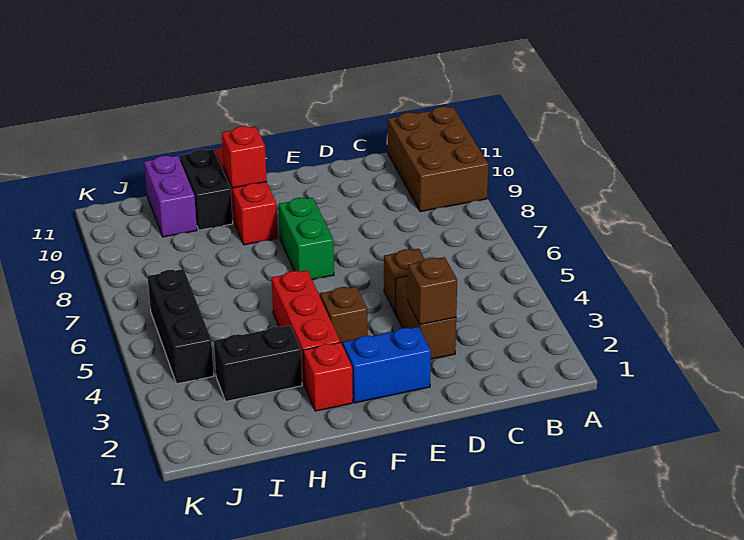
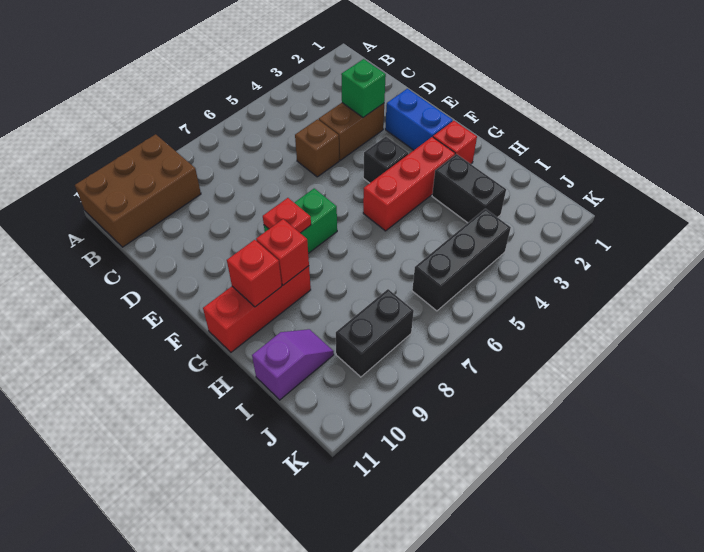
brown brick D3 level 2 -> green brick D3 level 2
brown brick F4 level 1 -> black brick F4 level 1
none -> red plate F8 level 2
none -> red brick G9 level 2
black brick H10:H11 level 1 -> black brick J8:J9 level 1
purple brick I10:I11 level 1 -> purple slope I10:I11 level 1 top 11

